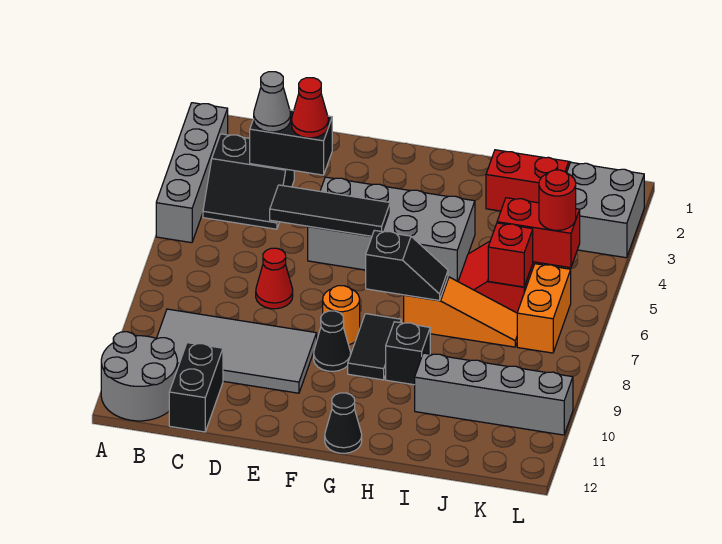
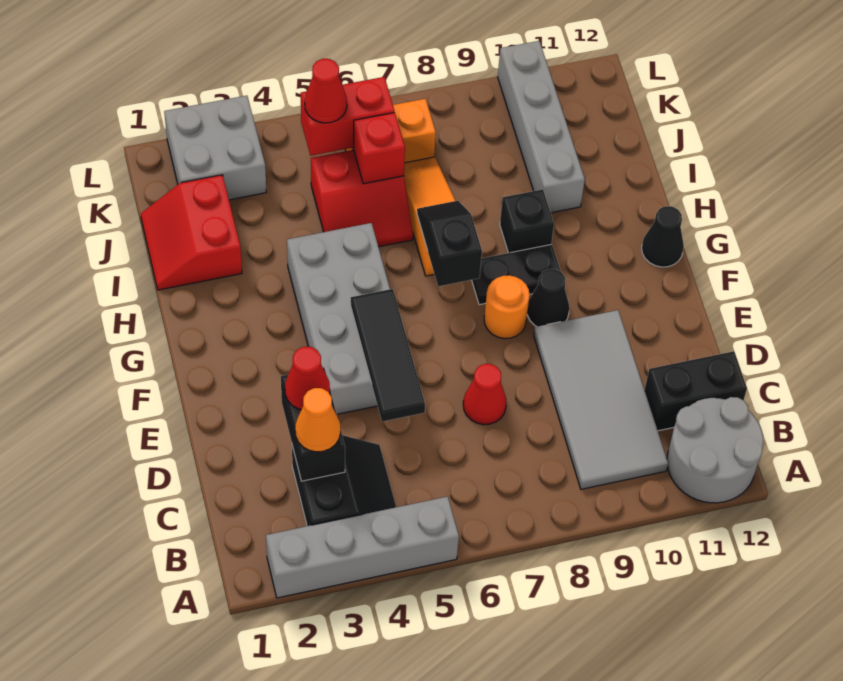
grey cone C3 level 3 -> orange cone C3 level 3
black tile G8:G9 level 1 -> black plate G8:G9 level 1
red brick J5:K5 level 2 -> red brick K5:K6 level 2
red round brick K5 level 3 -> red cone K5 level 3

